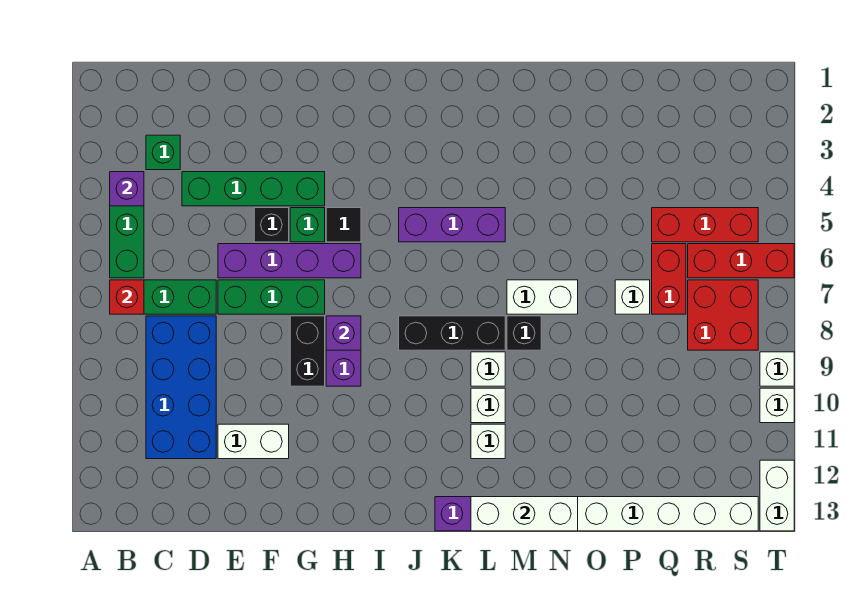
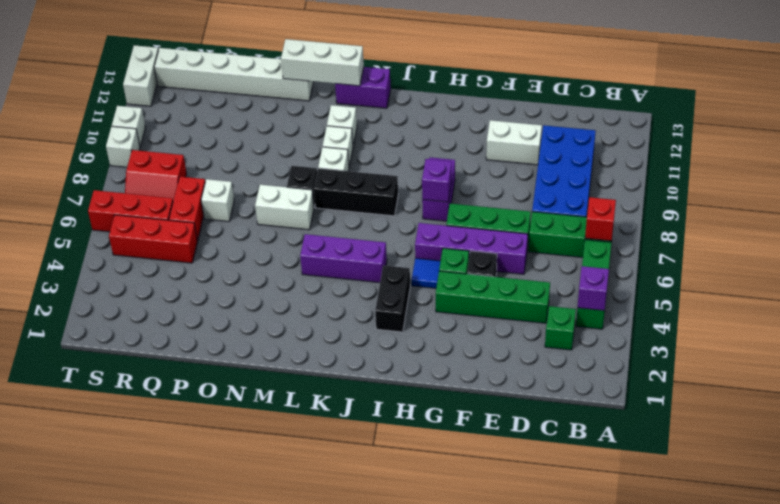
black brick G8:G9 level 1 -> black brick I3:I4 level 1
black tile H5 level 1 -> blue tile H5 level 1
red brick R7:S8 level 1 -> red slope R7:S8 level 1 top 8

